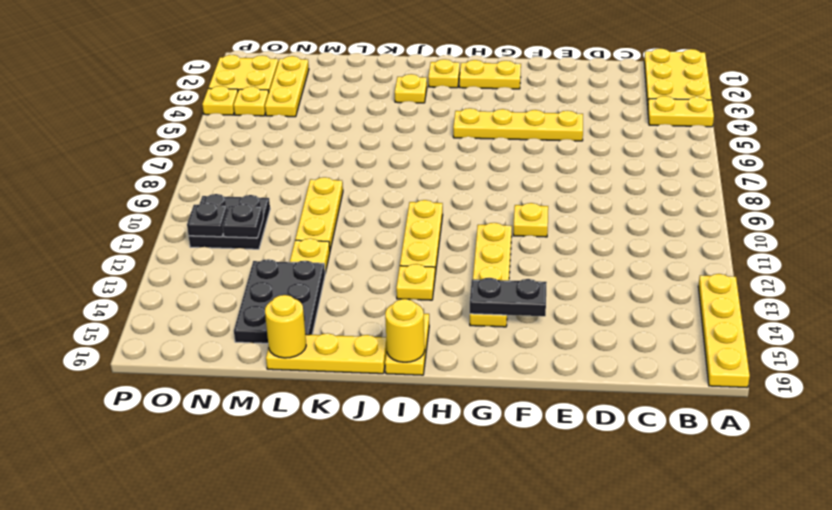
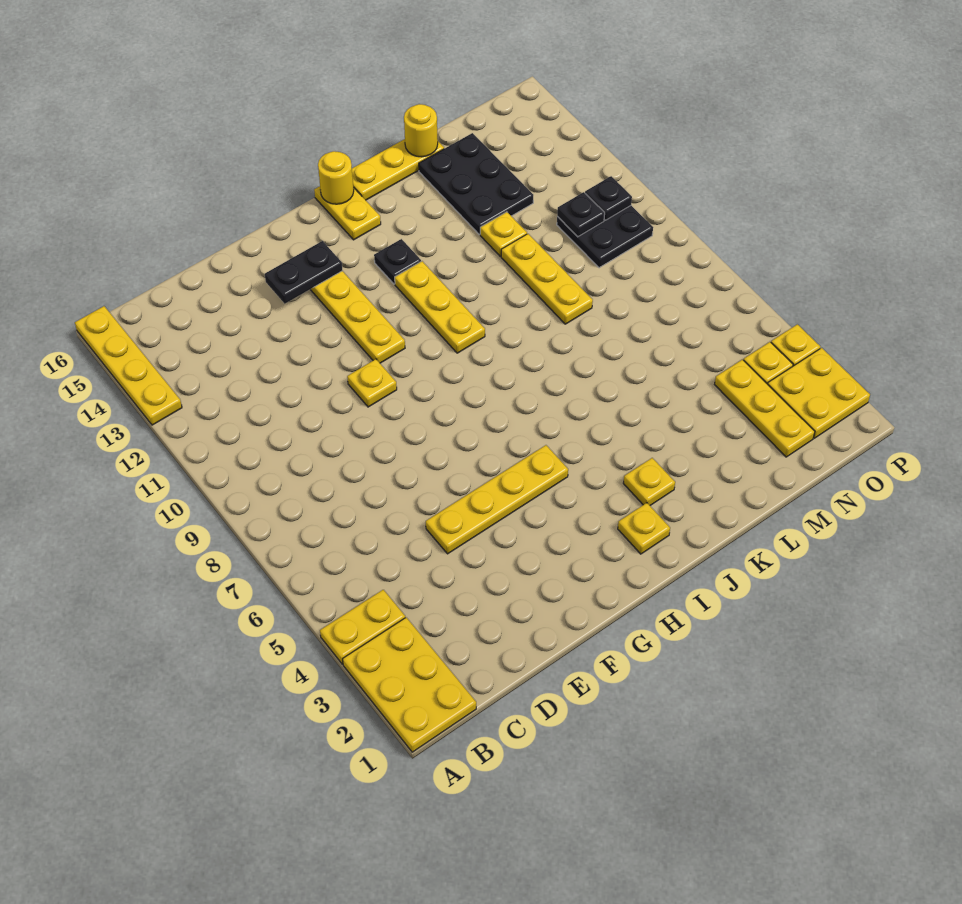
yellow plate G2:H2 level 1 -> none
yellow plate I13 level 1 -> black plate I13 level 1

